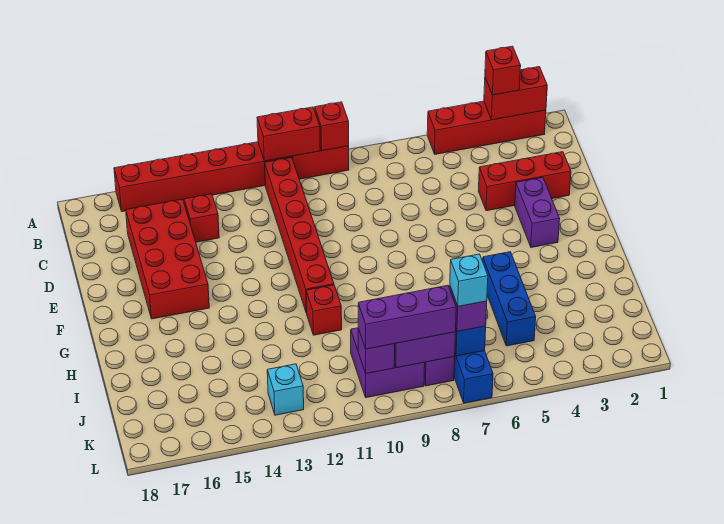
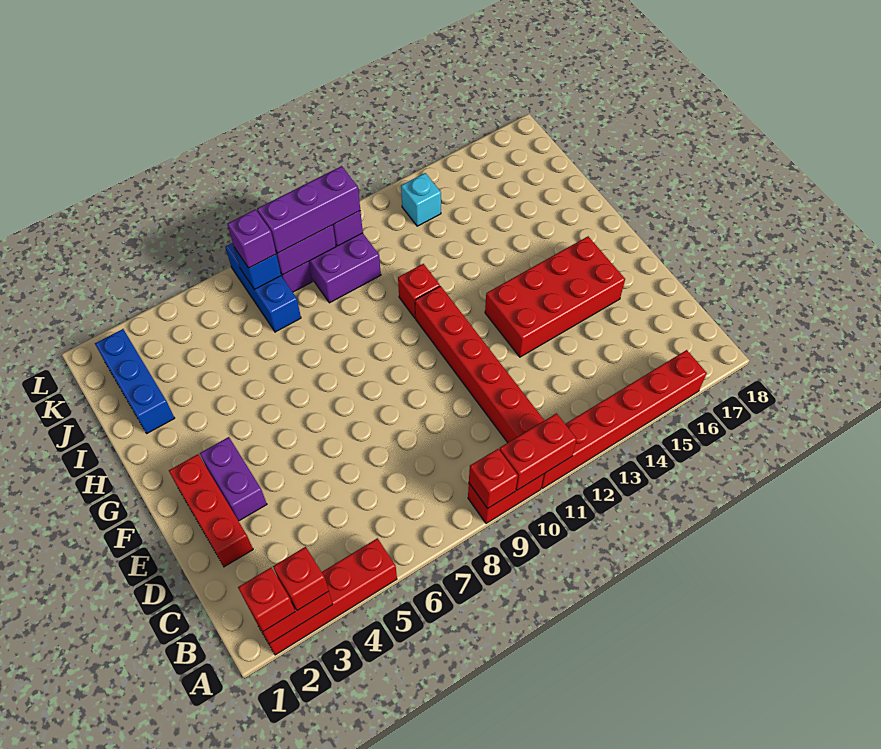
red brick C14 level 1 -> red brick A2 level 3
red brick C15:F16 level 1 -> red brick E13:F16 level 1
red brick D2:D4 level 1 -> red brick D2:F2 level 1
blue brick H5:J5 level 1 -> blue brick I2:K2 level 1
cyan brick K7 level 4 -> none

